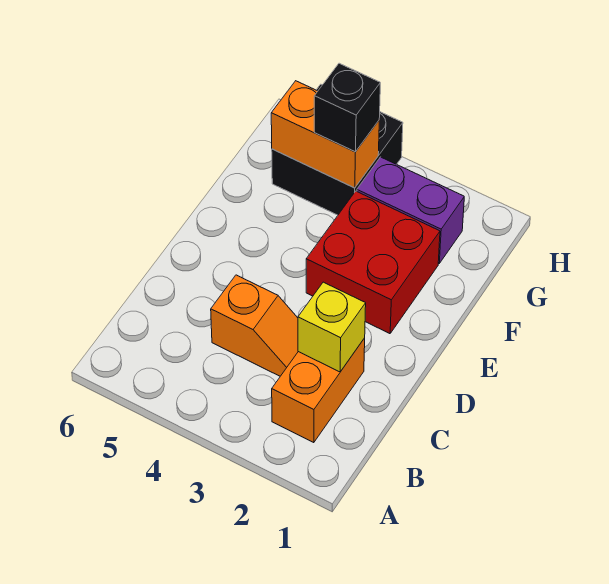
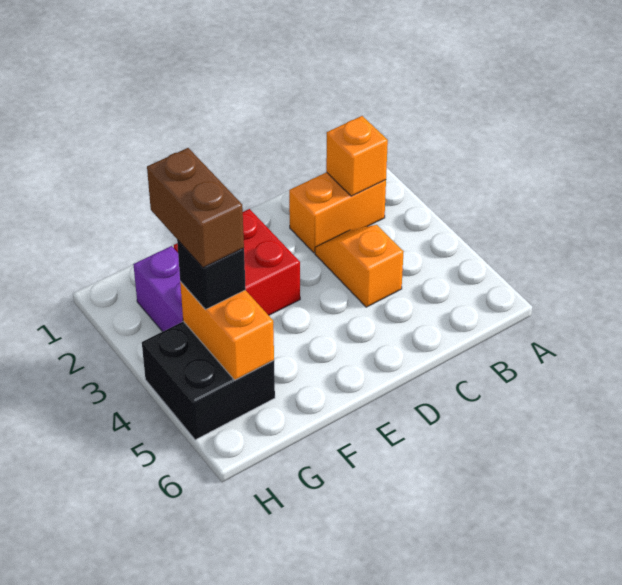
none -> orange brick B2 level 2
yellow brick C2 level 2 -> none
none -> brown brick G3:G4 level 4

